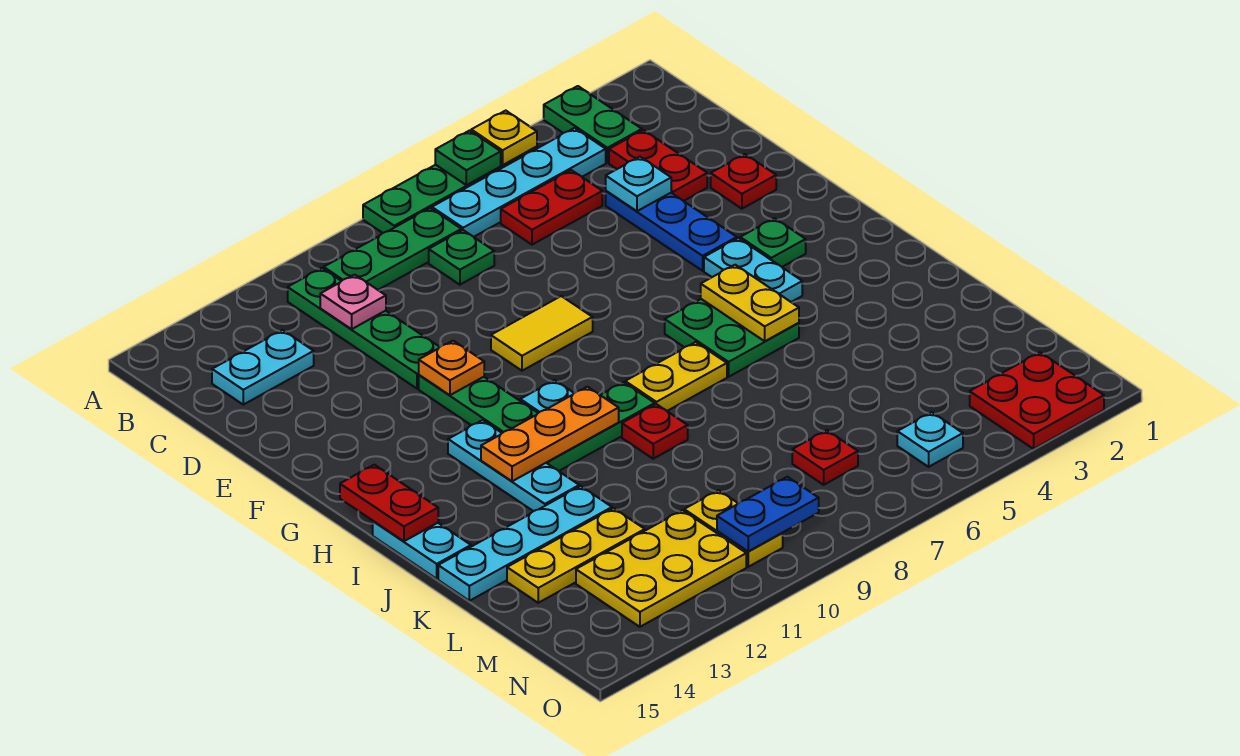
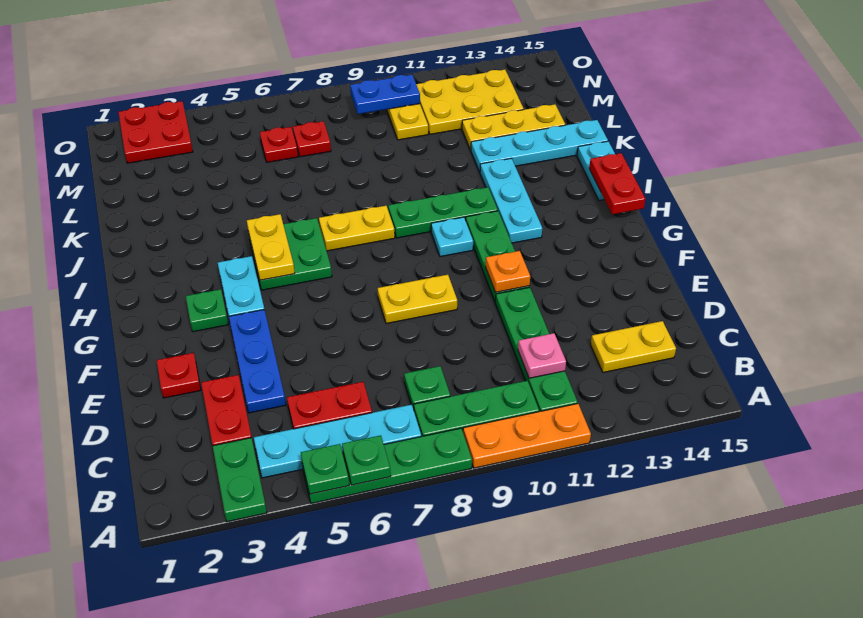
yellow plate A5 level 2 -> green plate A5 level 2
cyan plate C13:C14 level 1 -> yellow plate C13:C14 level 1
cyan plate D4 level 2 -> none
yellow tile F8:F9 level 1 -> yellow plate F8:F9 level 1
orange plate I10:I12 level 2 -> orange plate A9:A11 level 1
red plate J9 level 1 -> red plate M6 level 1
cyan plate N5 level 1 -> none

